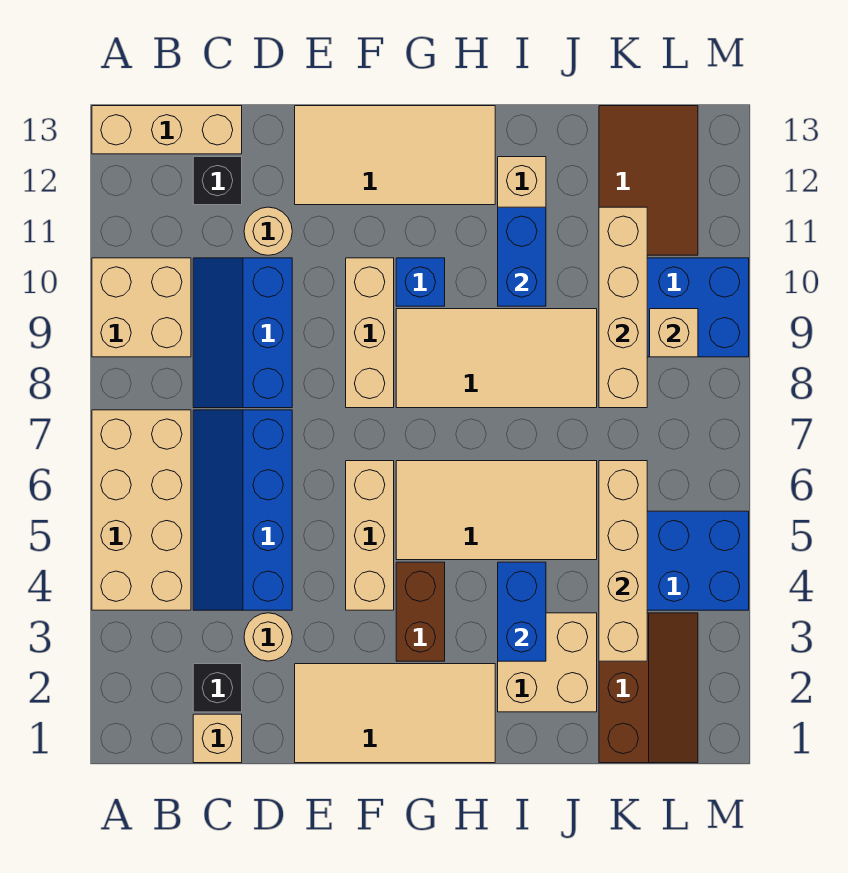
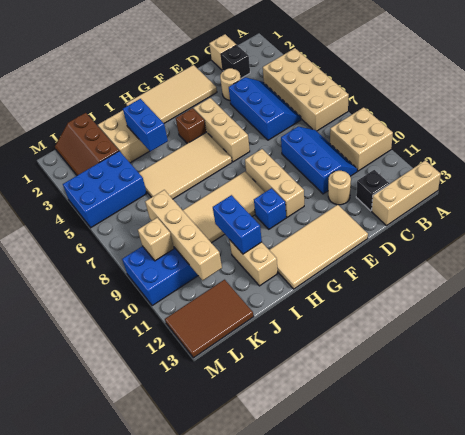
blue slope C4:D7 level 1 top D -> blue slope C4:D6 level 1 top D
brown brick G3:G4 level 1 -> brown brick G4 level 1
tan brick K3:K6 level 2 -> none
brown tile K11:L13 level 1 -> brown tile K12:M13 level 1

